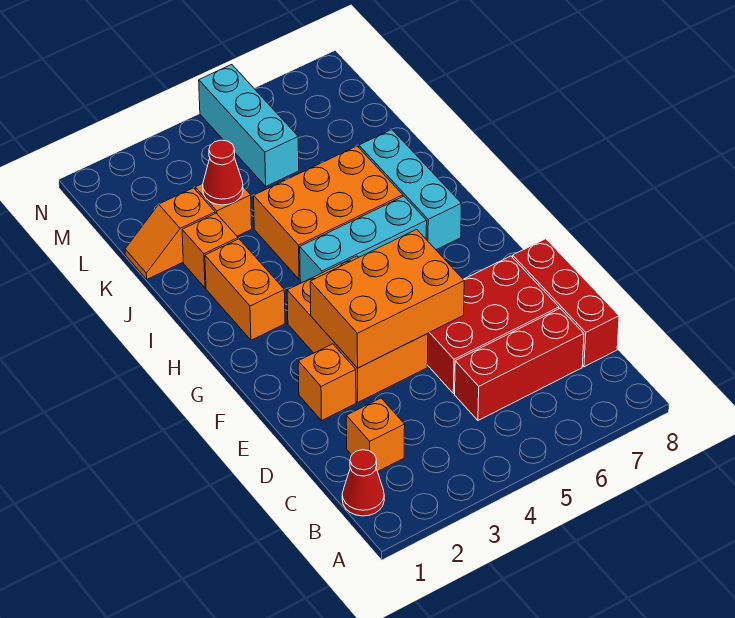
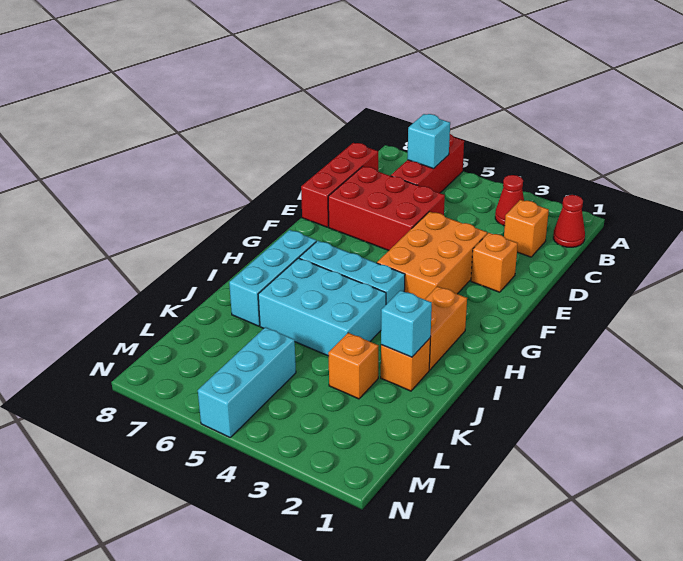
none -> cyan brick B6 level 2
red brick C5:C7 level 1 -> red brick A6:C6 level 1
orange brick E3:F5 level 2 -> none
orange brick I4:J6 level 1 -> cyan brick I4:J6 level 1
none -> cyan brick J2 level 2
orange slope K1:K2 level 1 top 2 -> none
red cone K3 level 2 -> red cone B3 level 1

